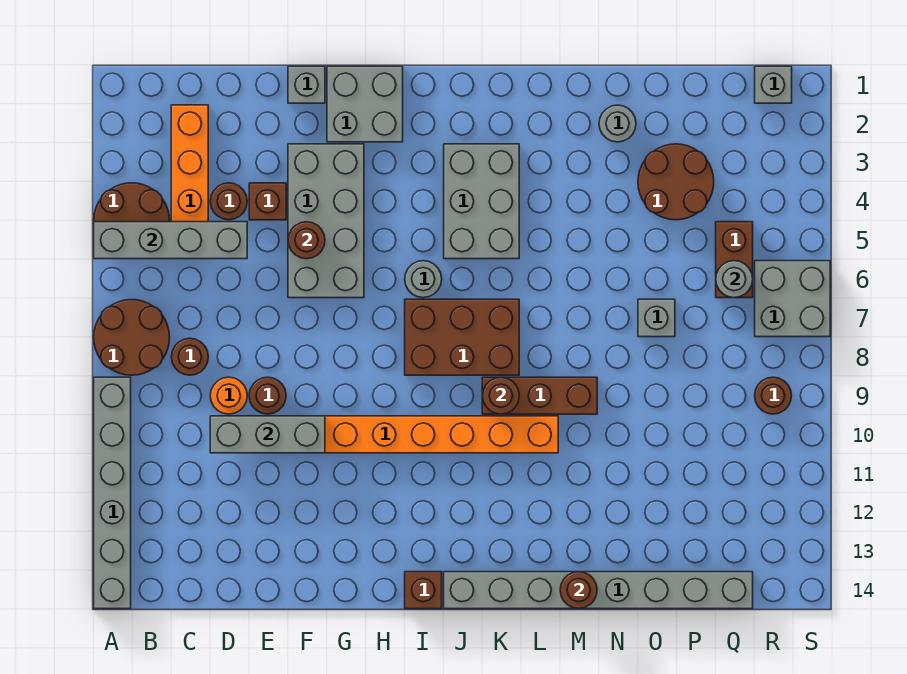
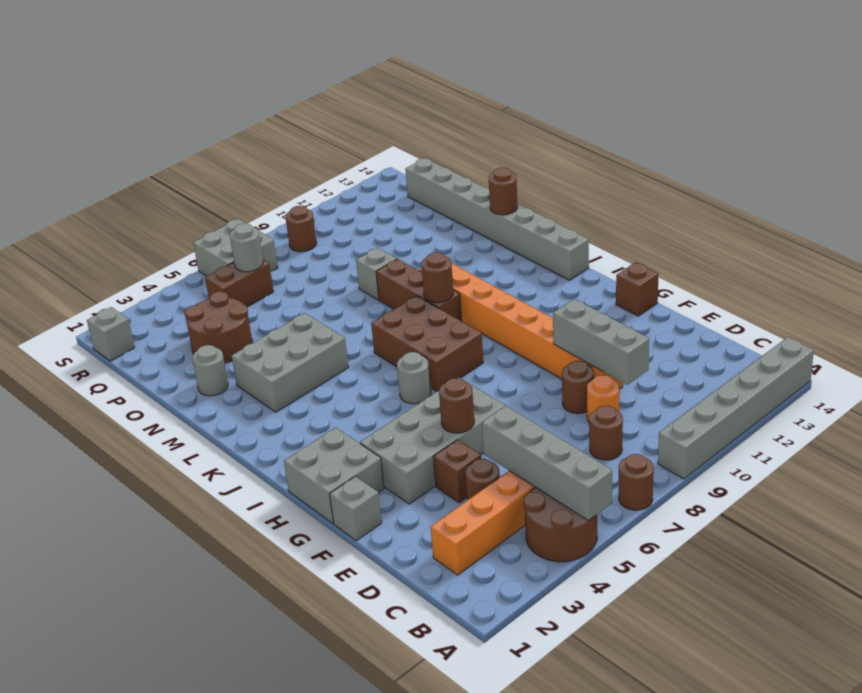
brown round brick A7:B8 level 1 -> brown round brick A7 level 1
brown brick I14 level 1 -> brown brick G14 level 1
grey brick J3:K5 level 1 -> grey brick L3:M5 level 1
grey brick O7 level 1 -> grey brick N9 level 1

